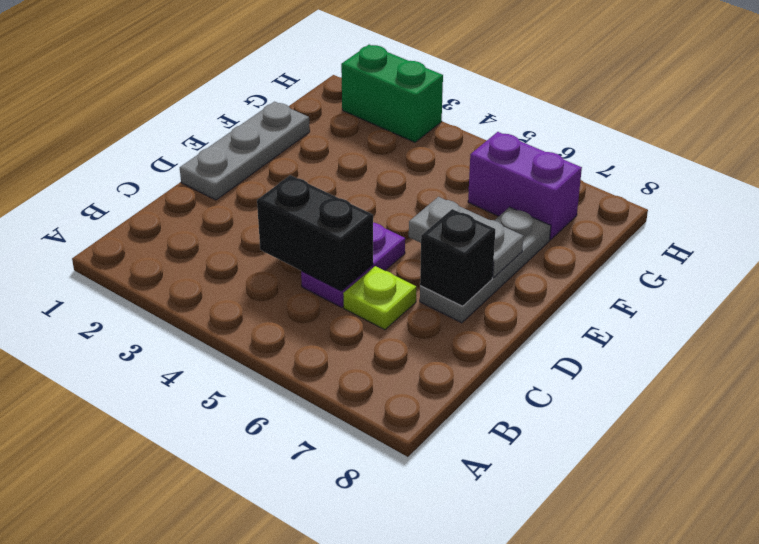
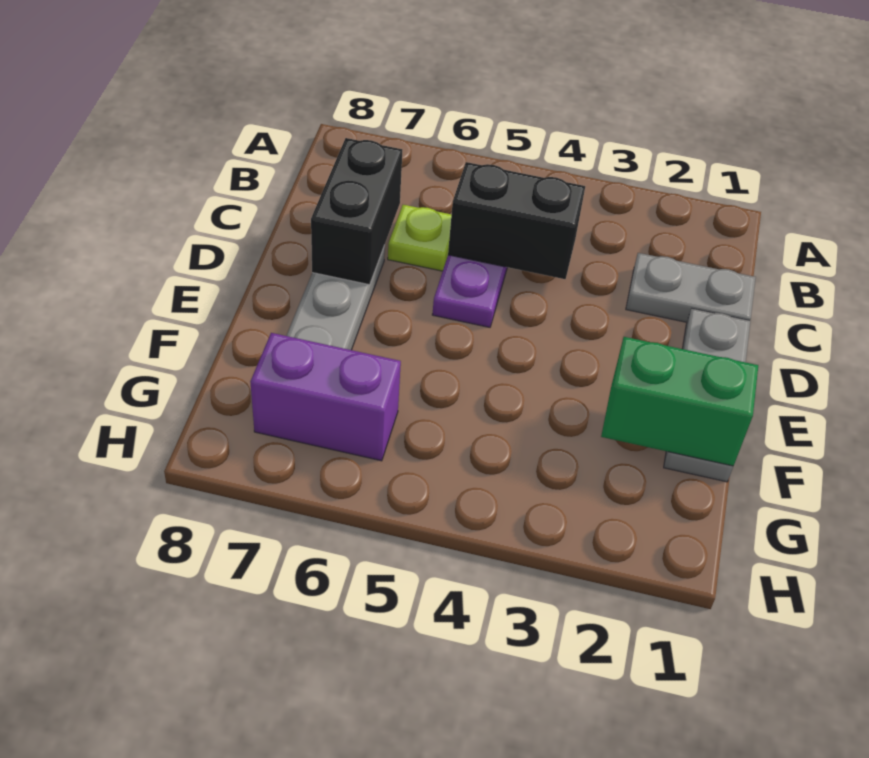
black brick D7 level 2 -> black brick C7:D7 level 2
grey plate E6:E7 level 2 -> grey plate C1:C2 level 1
green brick H2:H3 level 1 -> green brick F1:F2 level 2

